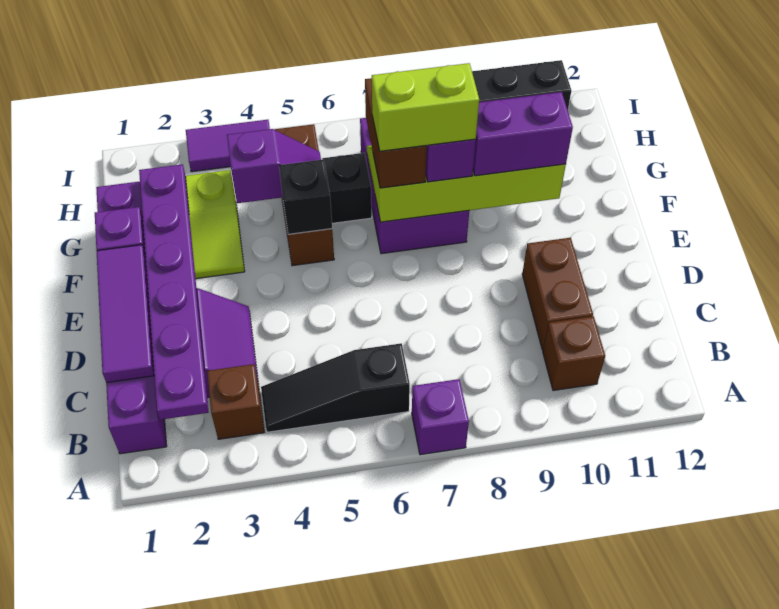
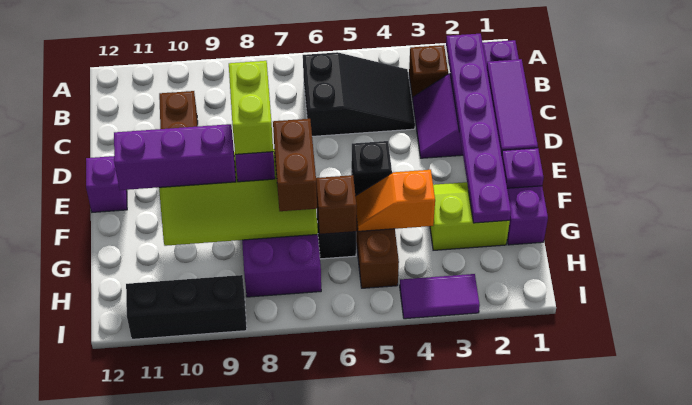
purple brick A7 level 1 -> purple brick E12 level 1
black slope B4:B6 level 1 top 6 -> black slope B4:C6 level 1 top 6
brown brick B10 level 1 -> brown brick G6 level 2
lime brick F7:F8 level 4 -> lime brick E8:F8 level 4
purple brick F9:F10 level 3 -> purple brick F9:F11 level 3
purple slope G4:G5 level 2 top 4 -> orange slope G4:G5 level 2 top 4

